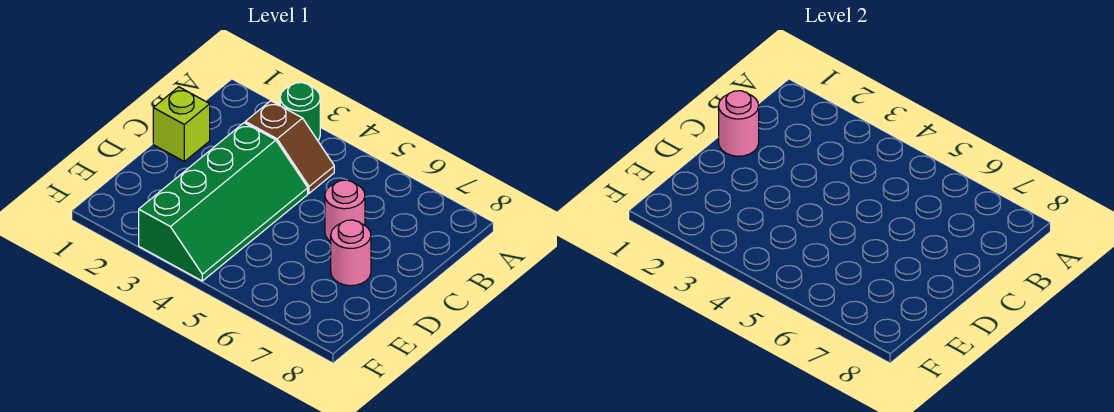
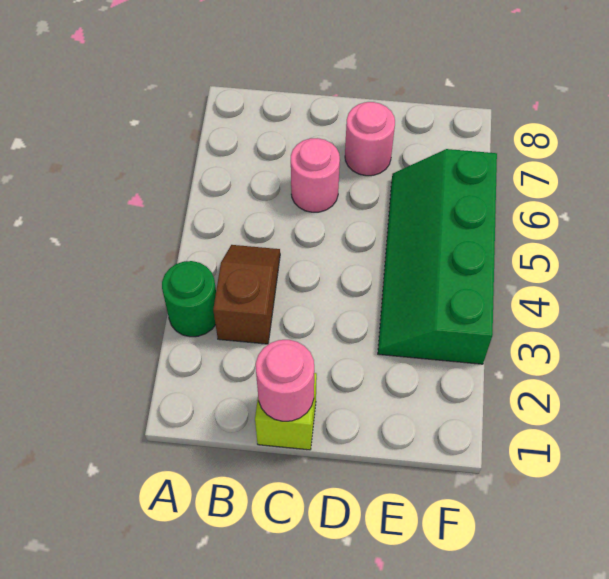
green slope C3:F4 level 1 top 3 -> green slope E3:F6 level 1 top F

